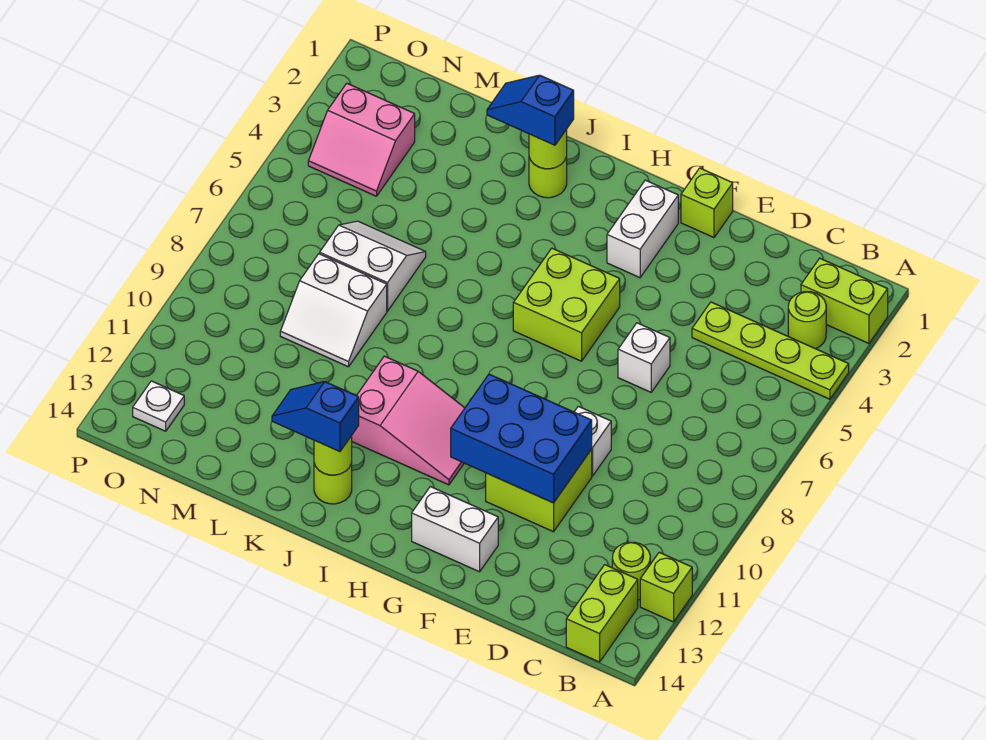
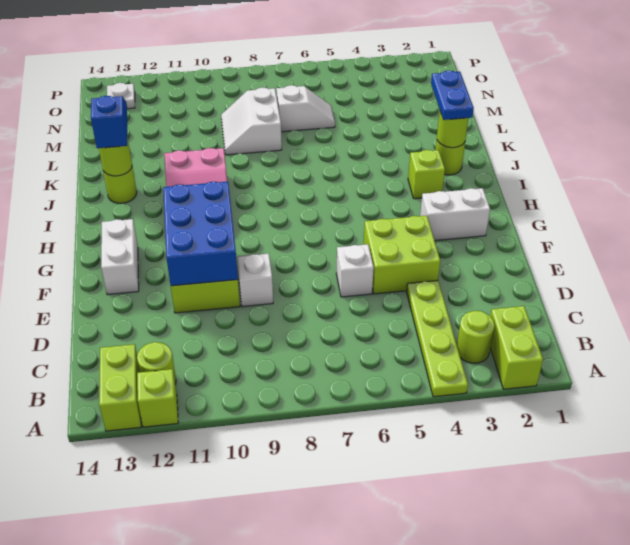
lime brick B13:B14 level 1 -> lime brick A13:B13 level 1
lime brick F1 level 1 -> lime brick I3 level 1
lime brick G5:H6 level 1 -> lime brick E4:F5 level 1
blue slope J2:K2 level 3 top J -> blue plate J2:K2 level 3
white slope L6:M7 level 1 top 7 -> white slope M6:M7 level 1 top 7
pink slope N3:O4 level 1 top 3 -> none

